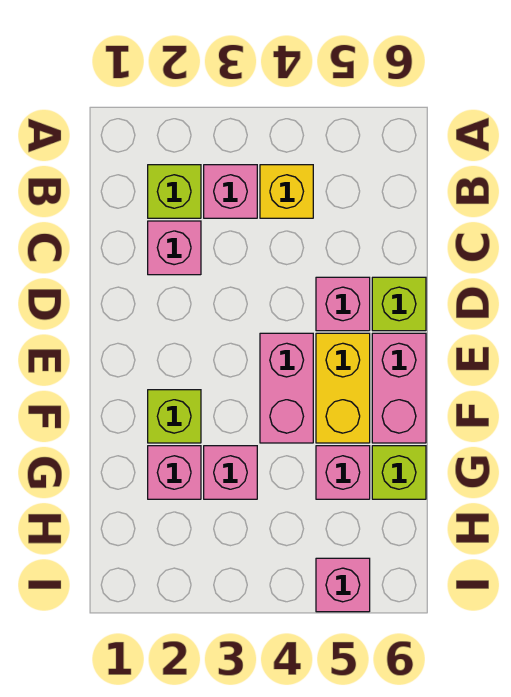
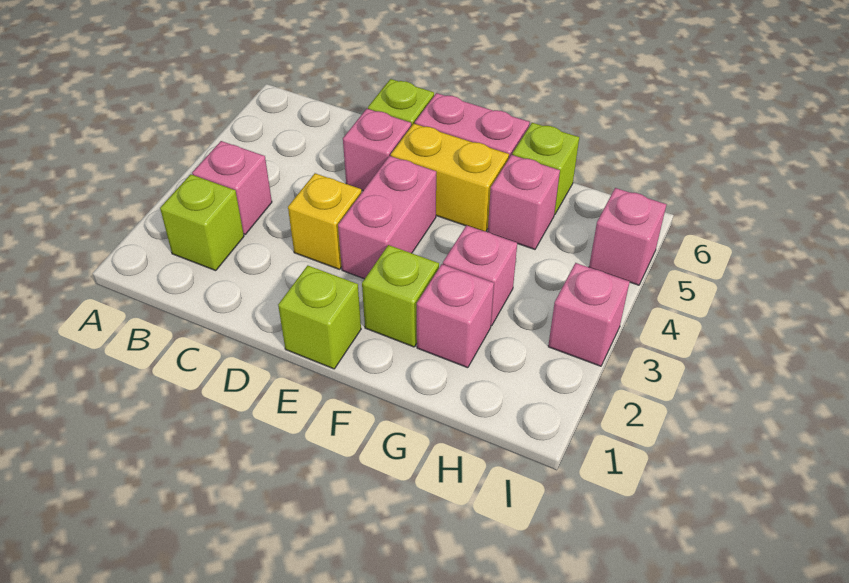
yellow brick B4 level 1 -> yellow brick D3 level 1
pink brick C2 level 1 -> pink brick I3 level 1
none -> lime brick E1 level 1
pink brick E4:F4 level 1 -> pink brick E3:E4 level 1

